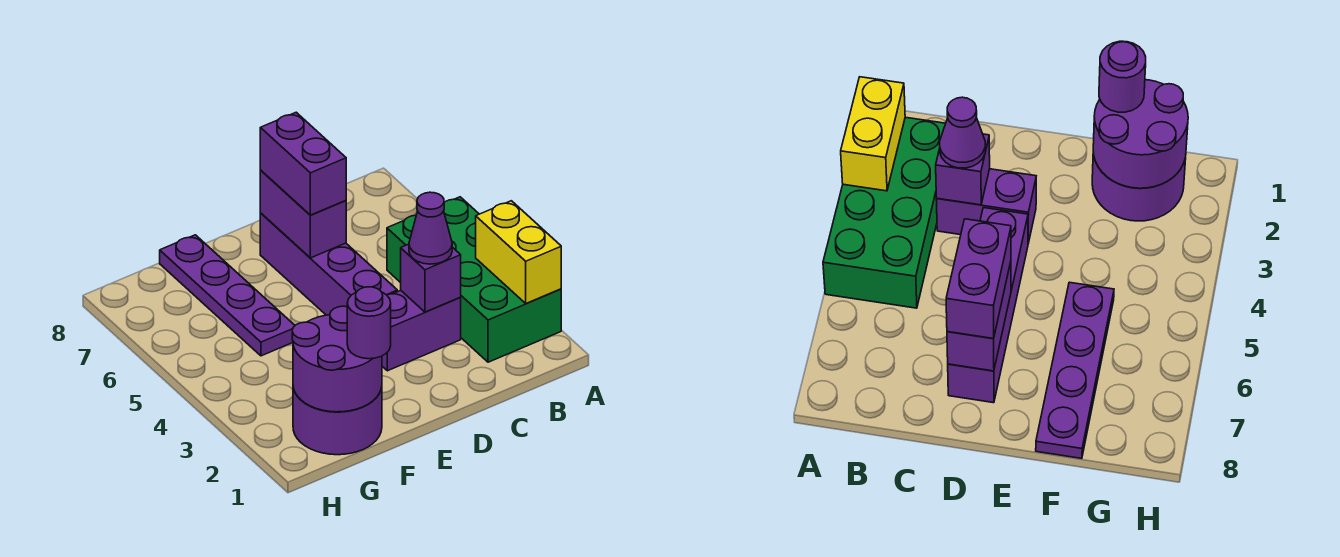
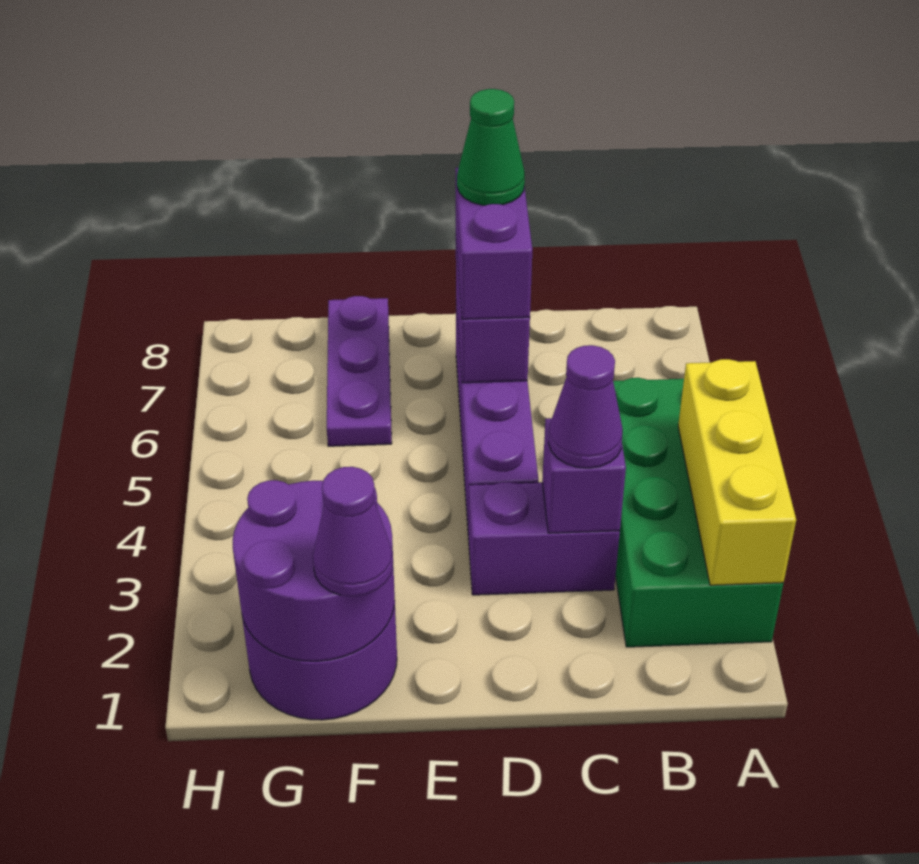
yellow brick A2:A3 level 2 -> yellow brick A2:A4 level 2
none -> green cone D7 level 4
purple round brick F1 level 3 -> purple cone F1 level 3
purple plate F5:F8 level 1 -> purple plate F6:F8 level 1

